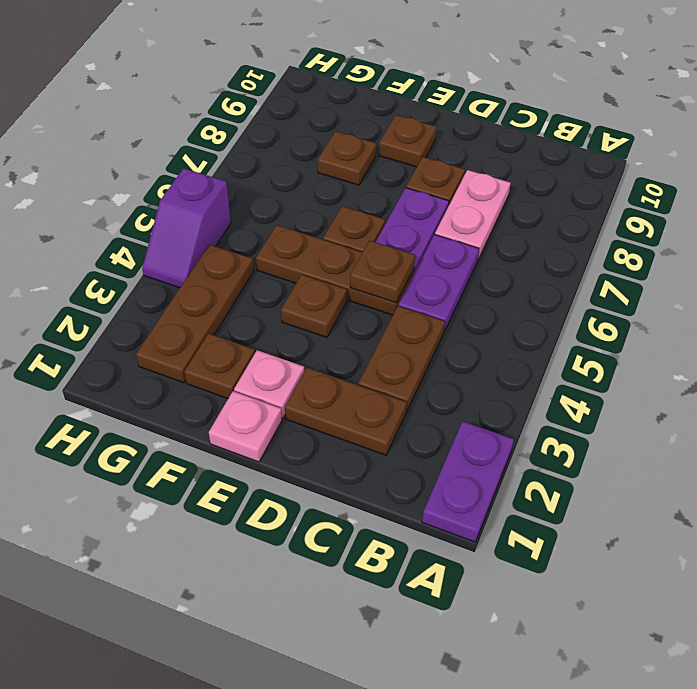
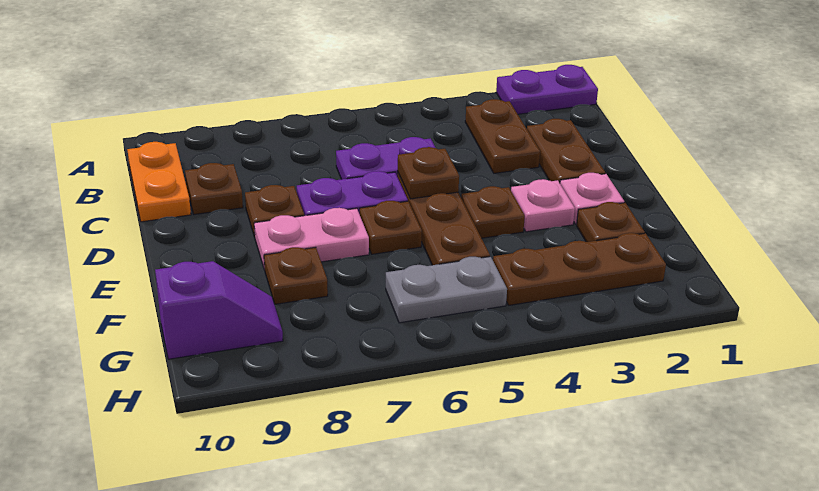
none -> orange plate B10:C10 level 1
brown plate C3:C4 level 1 -> brown plate B3:C3 level 1
pink plate C7:C8 level 1 -> pink plate E7:E8 level 1
pink plate E1 level 1 -> pink plate E3 level 1
brown plate E9 level 1 -> brown plate C9 level 1
none -> grey plate G5:G6 level 1
purple slope H4:H5 level 1 top 5 -> purple slope G9:G10 level 1 top 10

